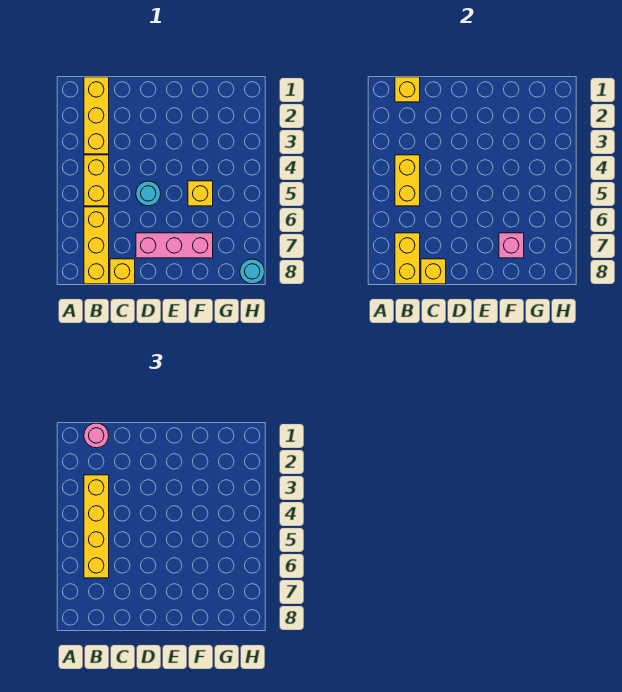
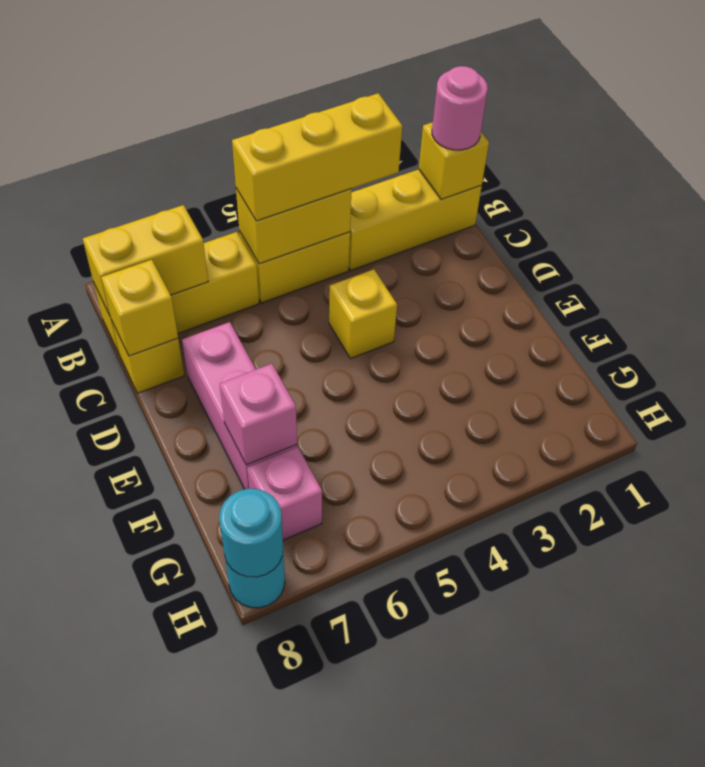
yellow brick B3:B6 level 3 -> yellow brick B3:B5 level 3
cyan round brick D5 level 1 -> cyan round brick H8 level 2
yellow brick F5 level 1 -> yellow brick D4 level 1
none -> pink brick G7 level 1

